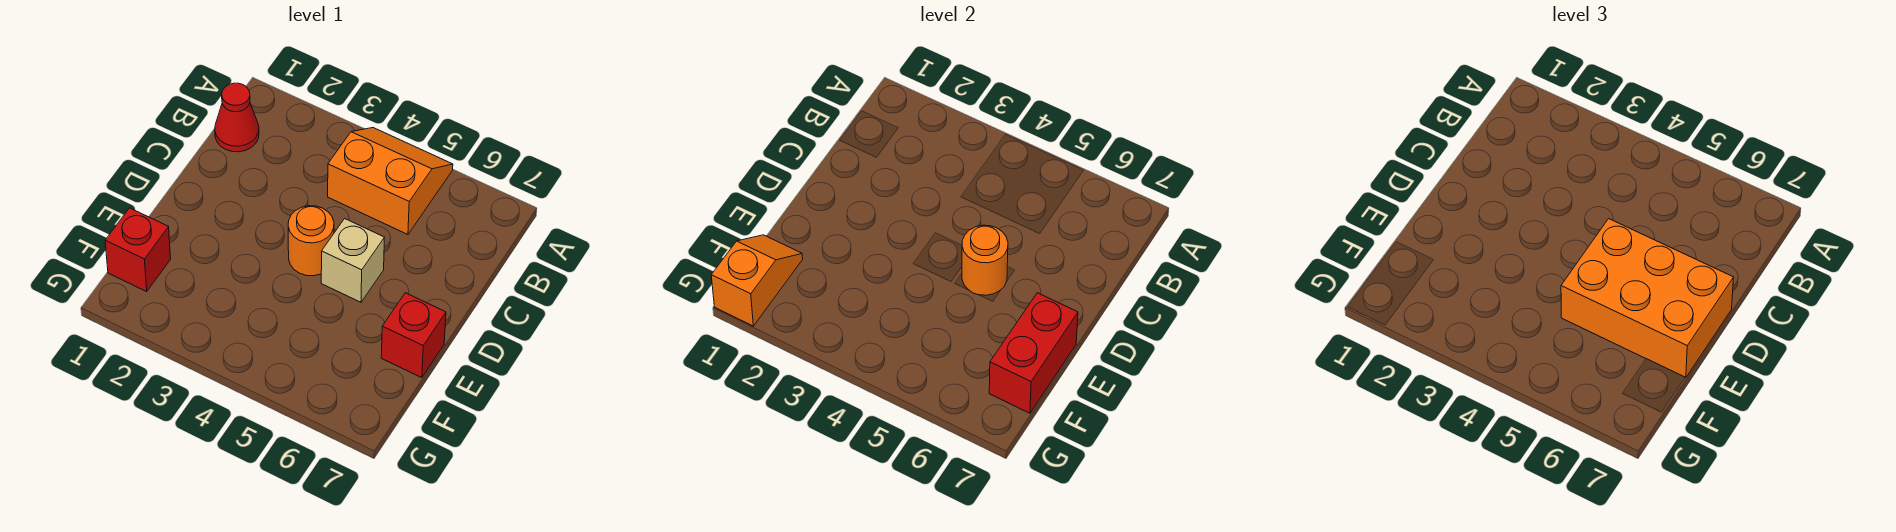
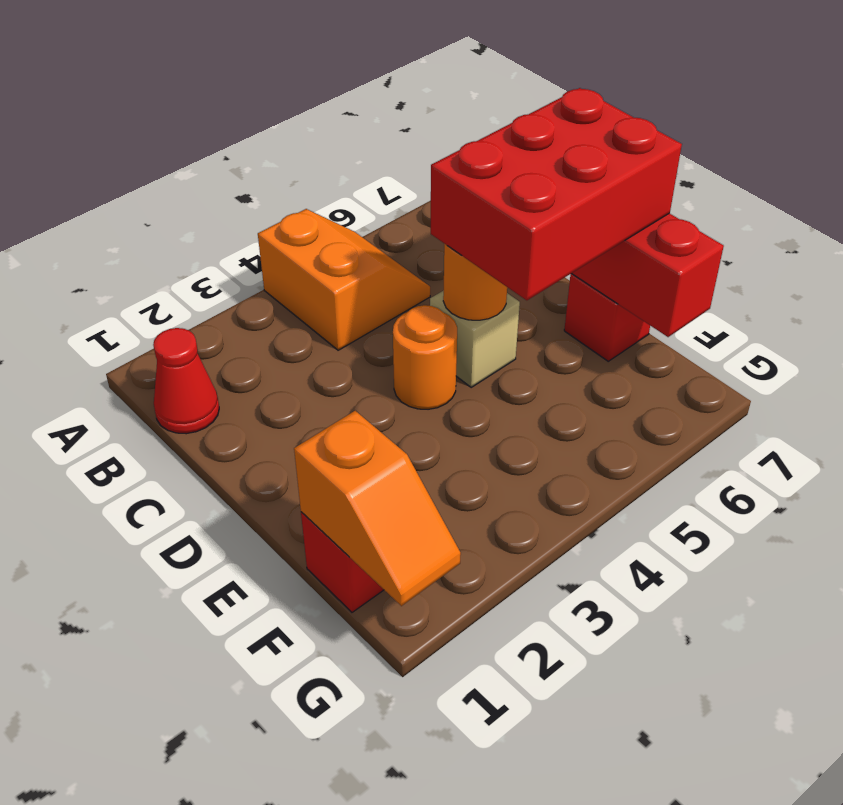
orange slope A4:B5 level 1 top B -> orange slope A4:B5 level 1 top 4
orange brick D5:E7 level 3 -> red brick D5:E7 level 3
orange slope F1:G1 level 2 top G -> orange slope F1:G1 level 2 top F

